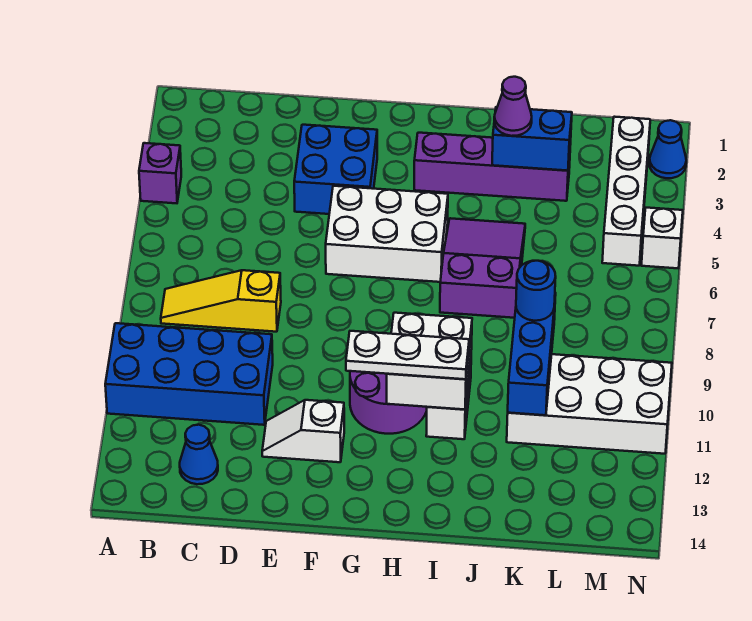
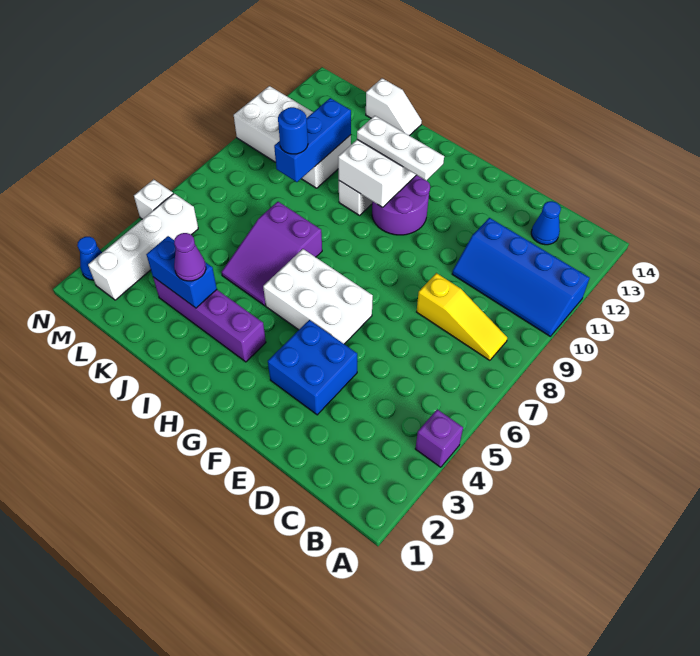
blue brick A10:D11 level 1 -> blue slope A10:D11 level 1 top 11
white slope E12:F12 level 1 top F -> white slope J14:K14 level 1 top K

